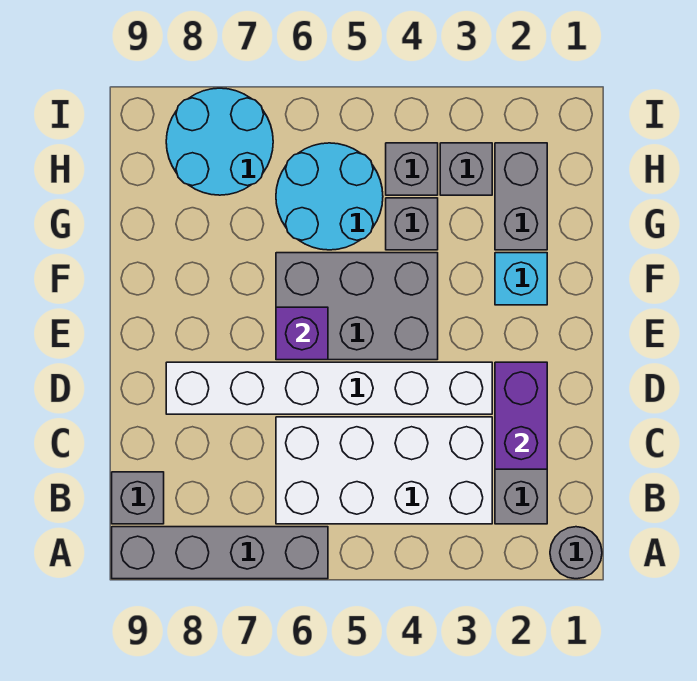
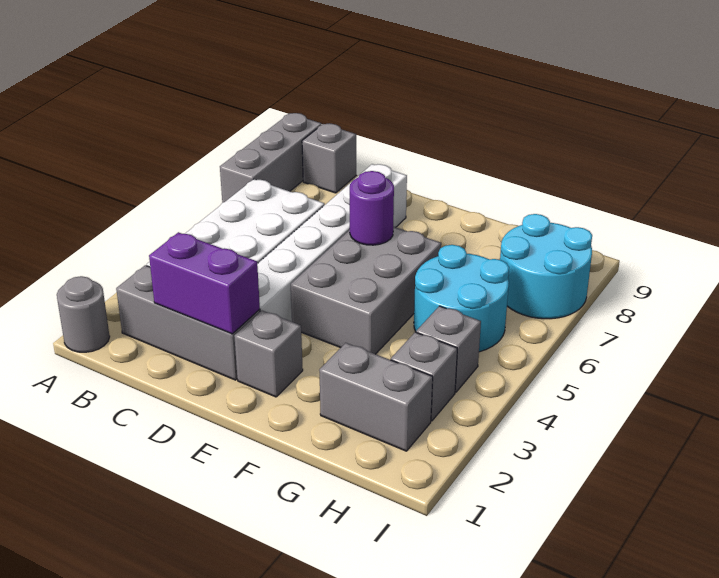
grey brick A6:A9 level 1 -> grey brick A7:A9 level 1
purple brick E6 level 2 -> purple round brick E6 level 2
cyan brick F2 level 1 -> none
grey brick G4 level 1 -> grey brick E2 level 1

